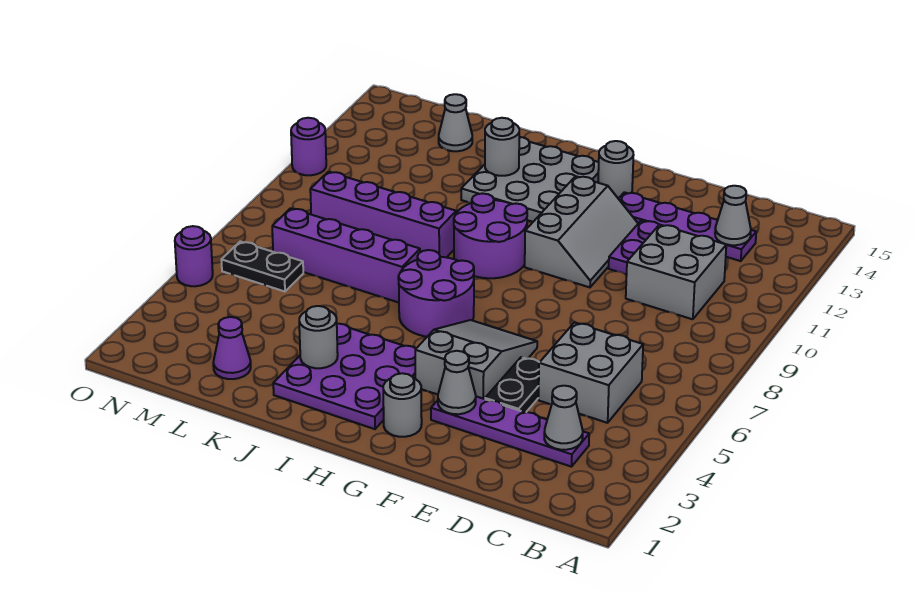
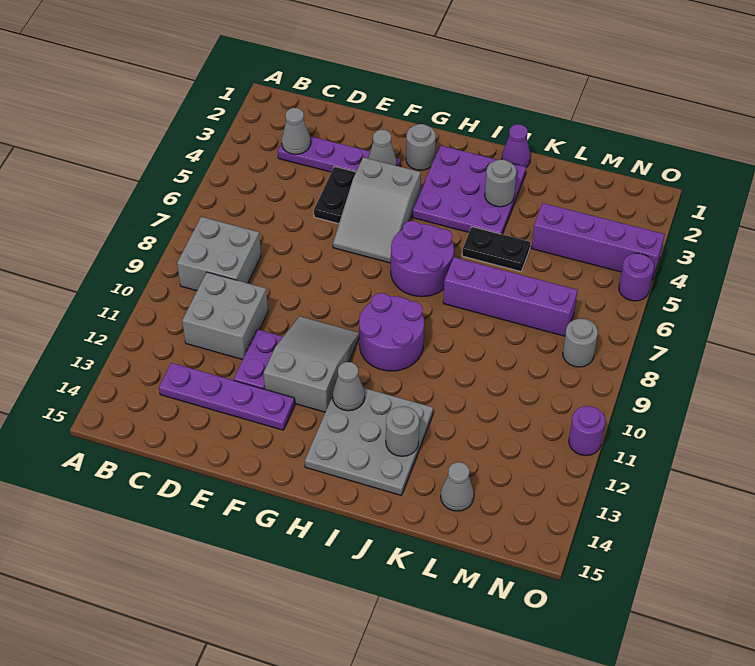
grey brick C5:D6 level 1 -> grey brick B8:C9 level 1
grey cone C13 level 2 -> grey cone H12 level 2
grey slope F10:G12 level 1 top G -> grey slope F10:G12 level 1 top 12
grey round brick G14 level 1 -> grey round brick N8 level 1
purple brick J9:M9 level 1 -> purple brick L4:O4 level 1
purple cone L2 level 1 -> purple cone J1 level 1
black plate M6:N6 level 1 -> black plate J5:K5 level 1

